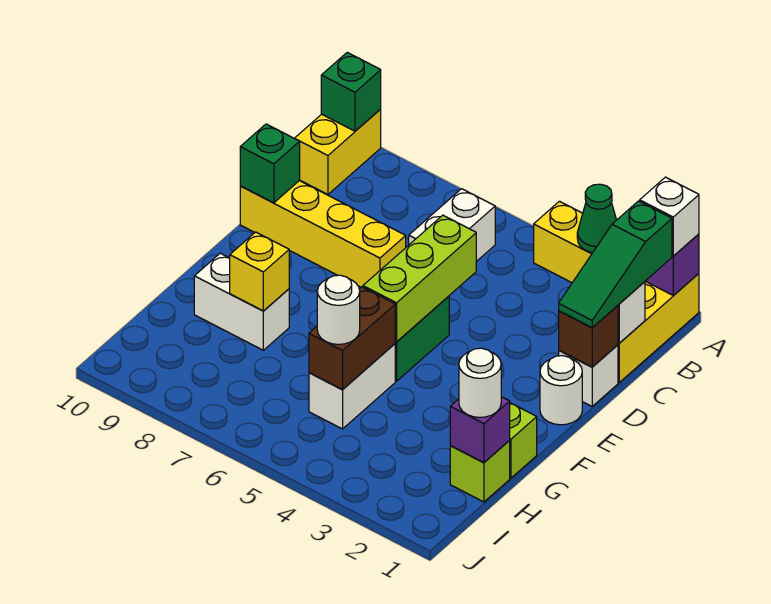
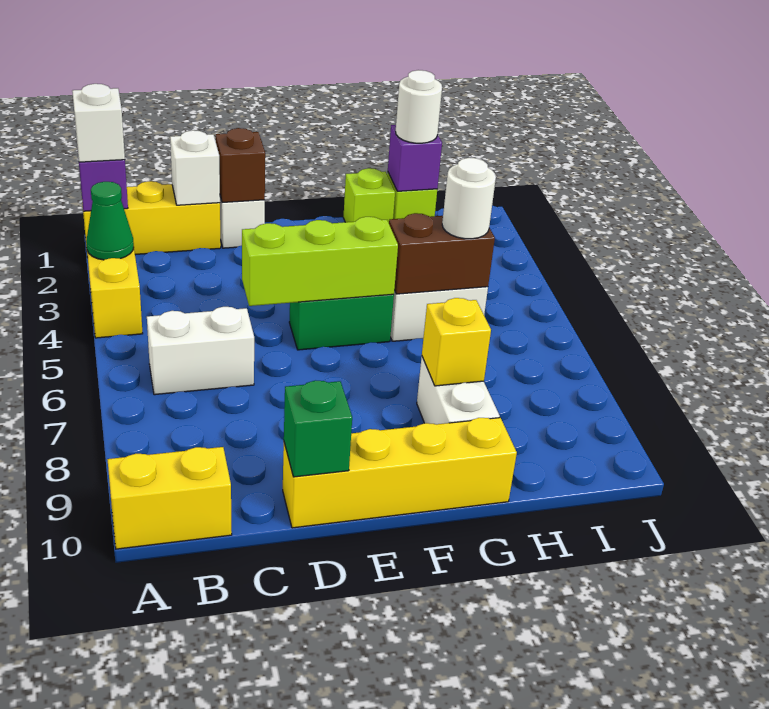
green brick A10 level 2 -> none
green slope B1:D1 level 3 top B -> none
yellow brick D7:D10 level 1 -> yellow brick D10:G10 level 1
white round brick E1 level 1 -> none

